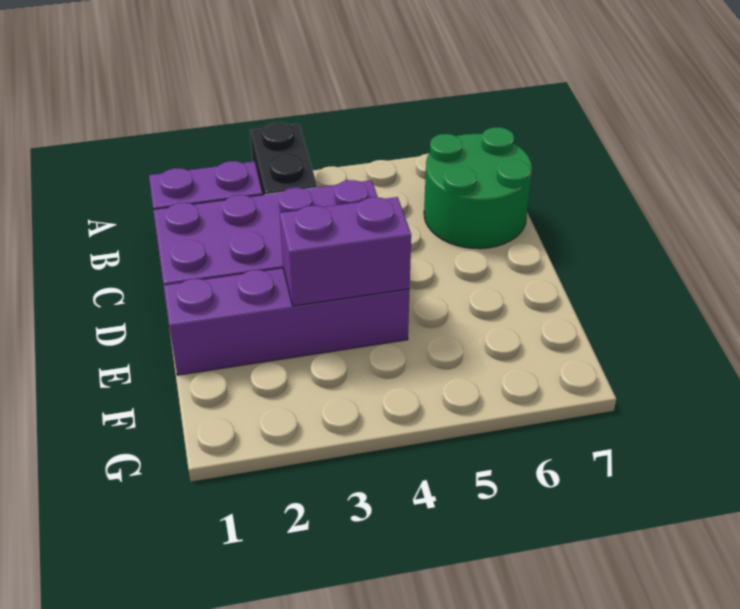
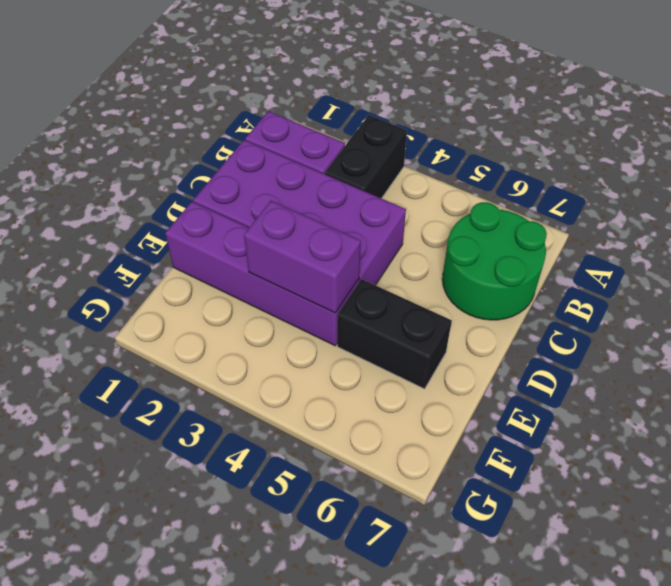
none -> black brick E5:E6 level 1

